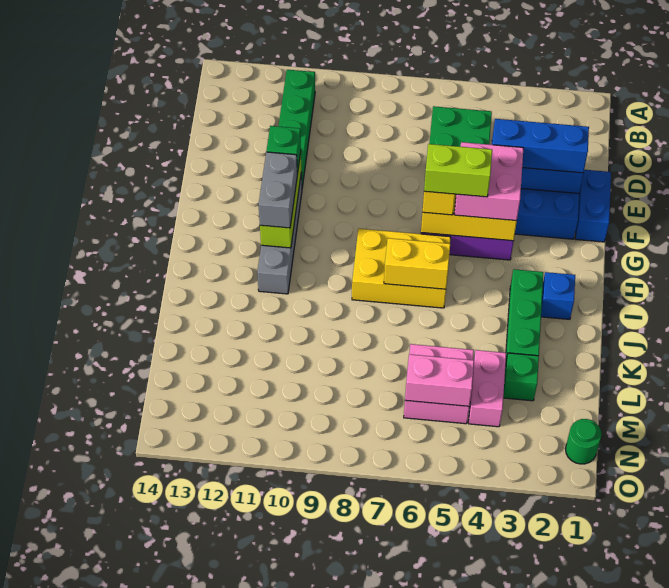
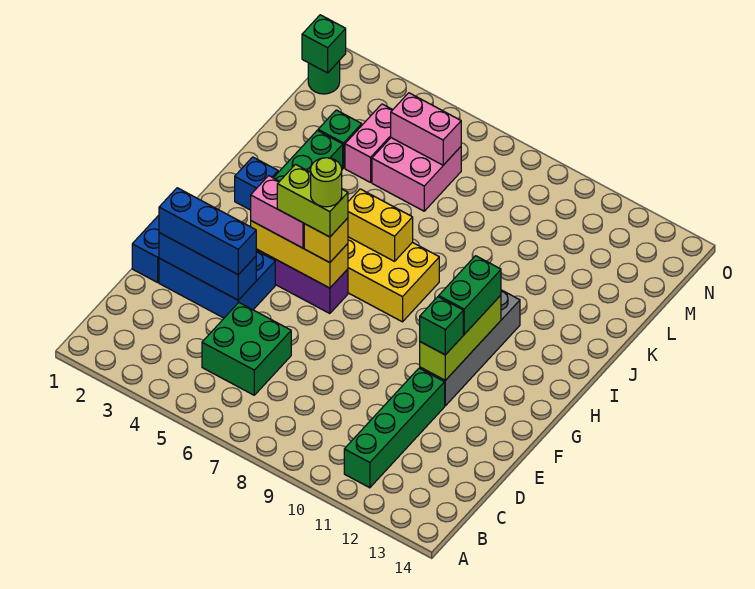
pink brick F4:G5 level 3 -> pink brick G4:G5 level 3
none -> lime round brick G6 level 5
grey brick G11:H11 level 3 -> green brick G11:H11 level 3
none -> green brick N1 level 2

